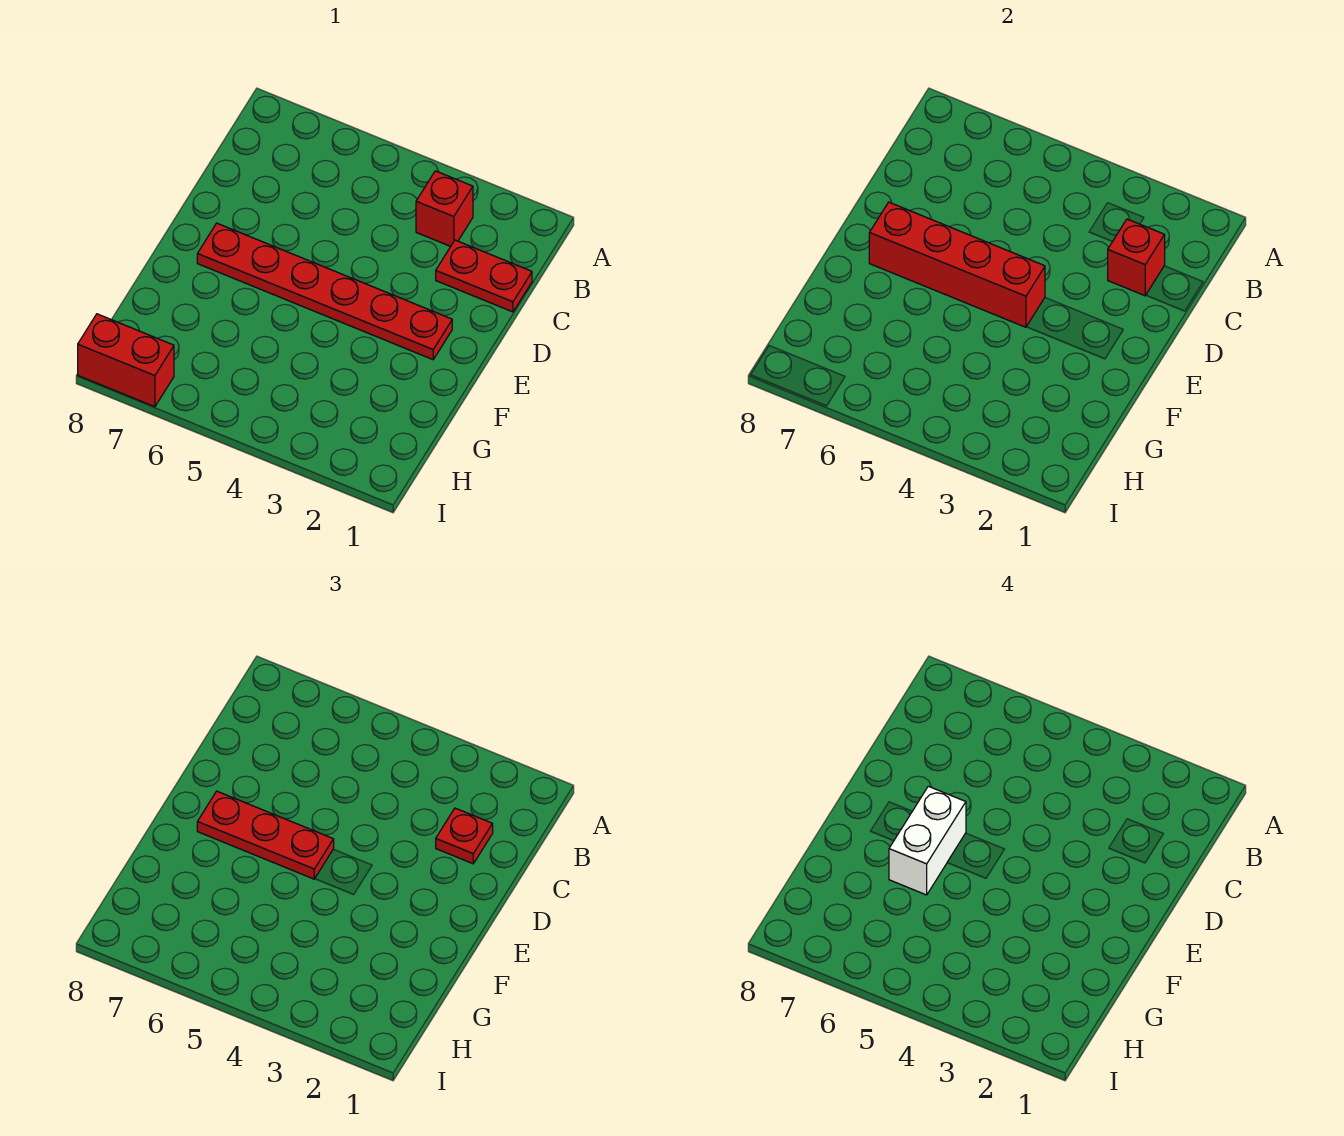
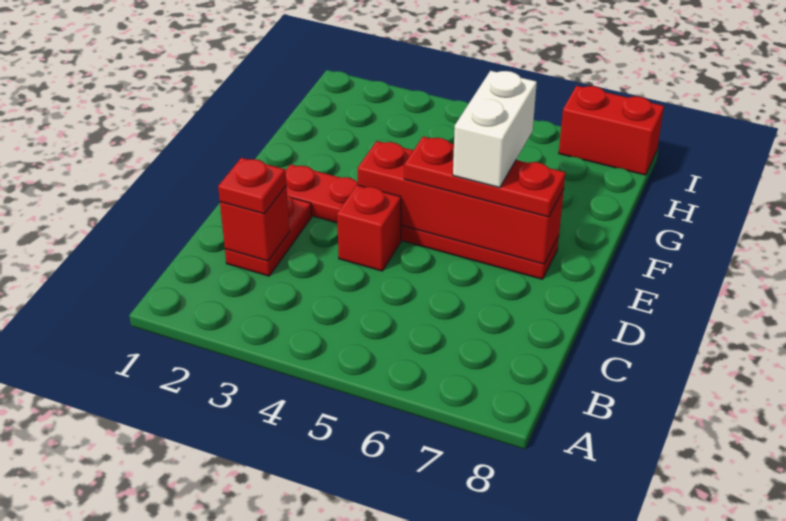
red brick B3 level 1 -> red brick D4 level 1
red plate C1:C2 level 1 -> red plate C2:D2 level 1

